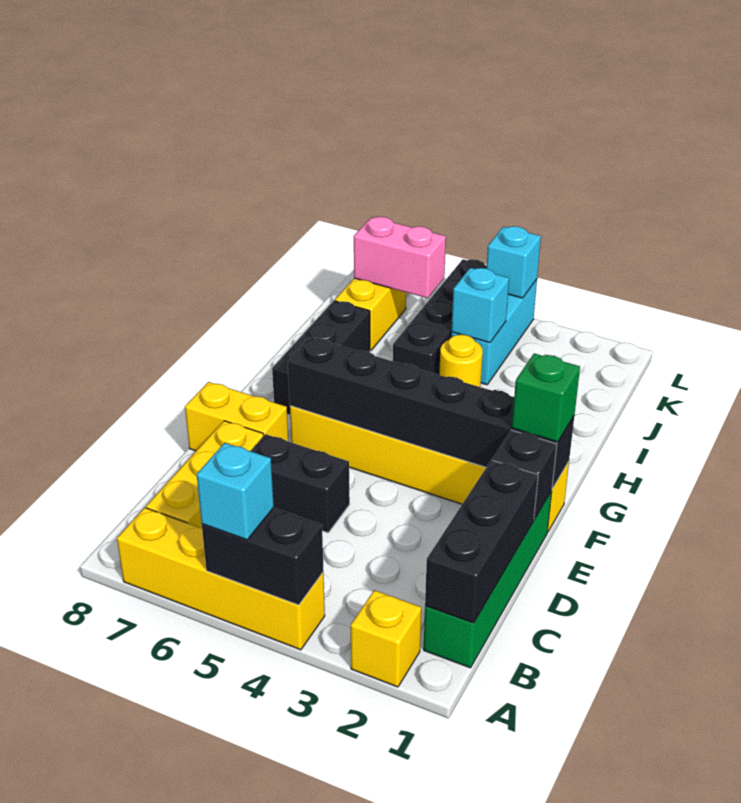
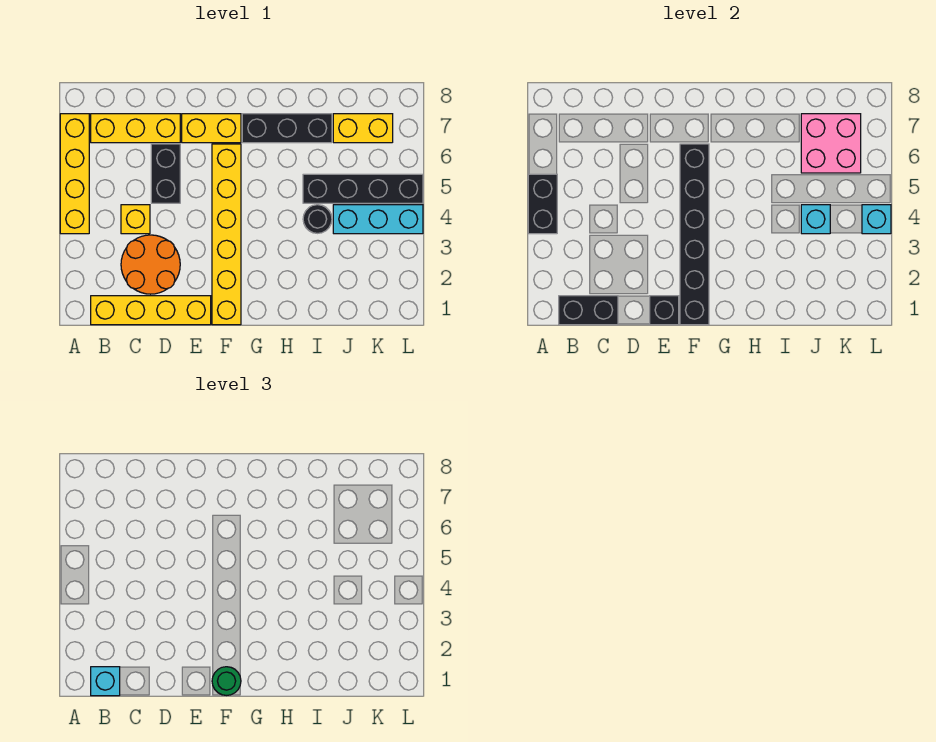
yellow brick A2 level 1 -> yellow brick C4 level 1
cyan brick A5 level 3 -> cyan brick B1 level 3
green brick B1:E1 level 1 -> yellow brick B1:E1 level 1
black brick B1:D1 level 2 -> black brick B1:C1 level 2
none -> orange round brick C2:D3 level 1
yellow brick E7:E8 level 1 -> yellow brick E7:F7 level 1
green brick F1 level 3 -> green round brick F1 level 3
yellow round brick I4 level 1 -> black round brick I4 level 1
pink brick K6:K7 level 2 -> pink brick J6:K7 level 2

